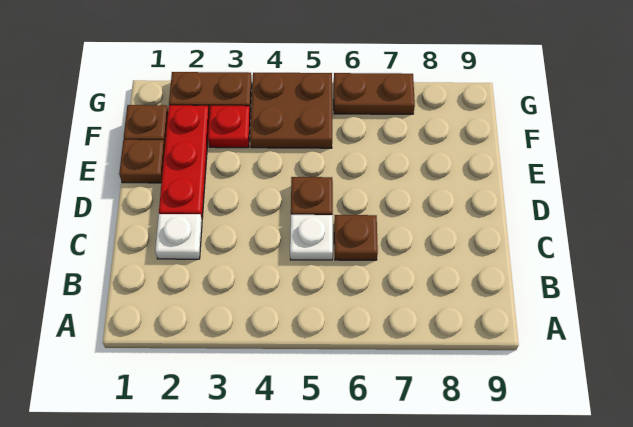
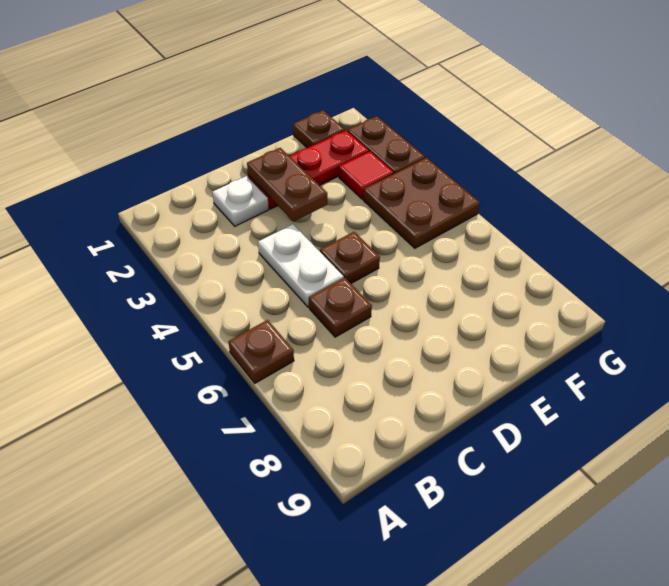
white plate C5 level 1 -> white plate C4:C5 level 1
brown plate E1 level 1 -> brown plate A6 level 1
red plate F3 level 1 -> red tile F3 level 1
brown plate G6:G7 level 1 -> brown plate D2:D3 level 2

